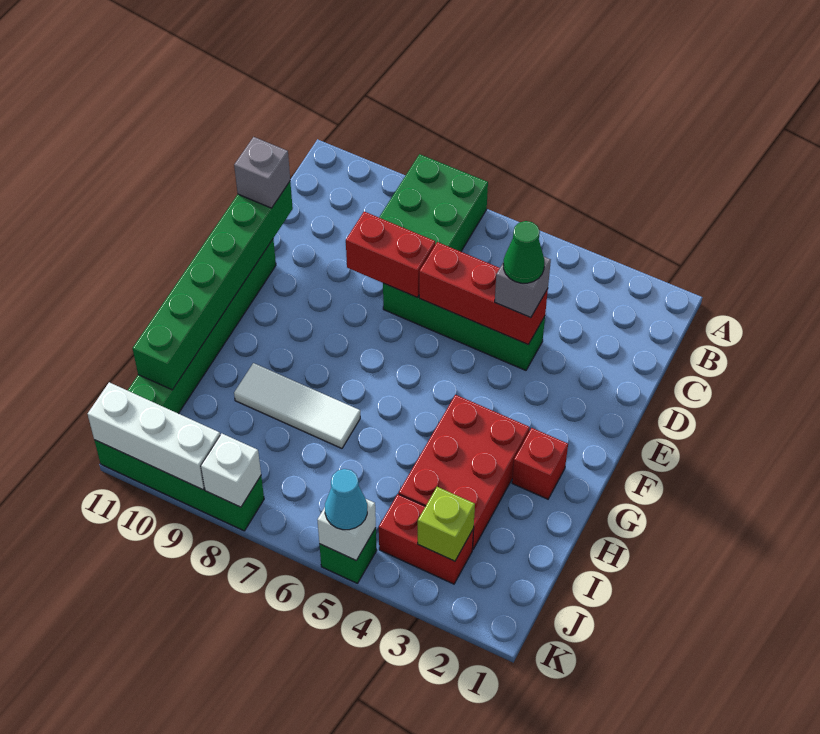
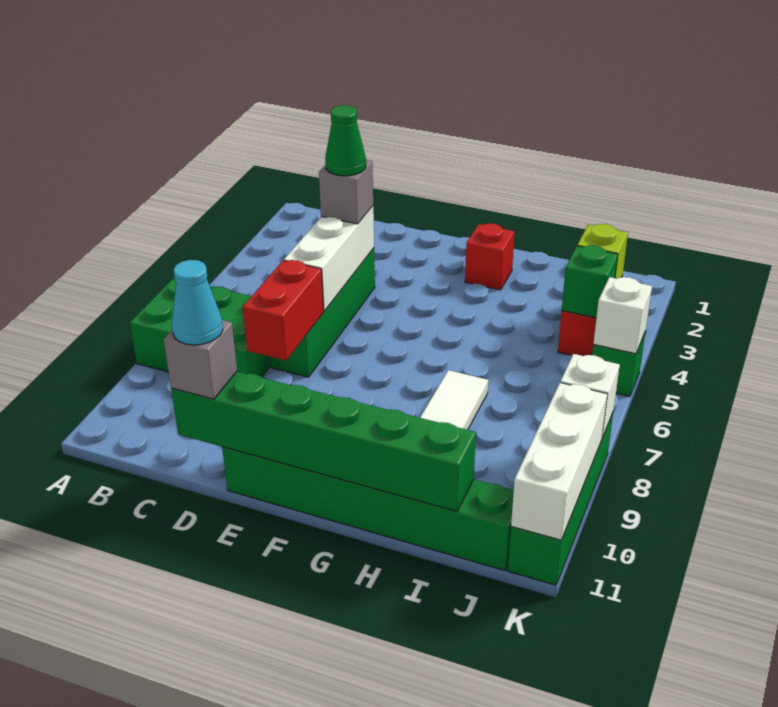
red brick D4:D6 level 2 -> white brick D4:D6 level 2
red brick G3:I4 level 1 -> none
none -> green brick J4 level 2
cyan cone K5 level 3 -> cyan cone D11 level 4

